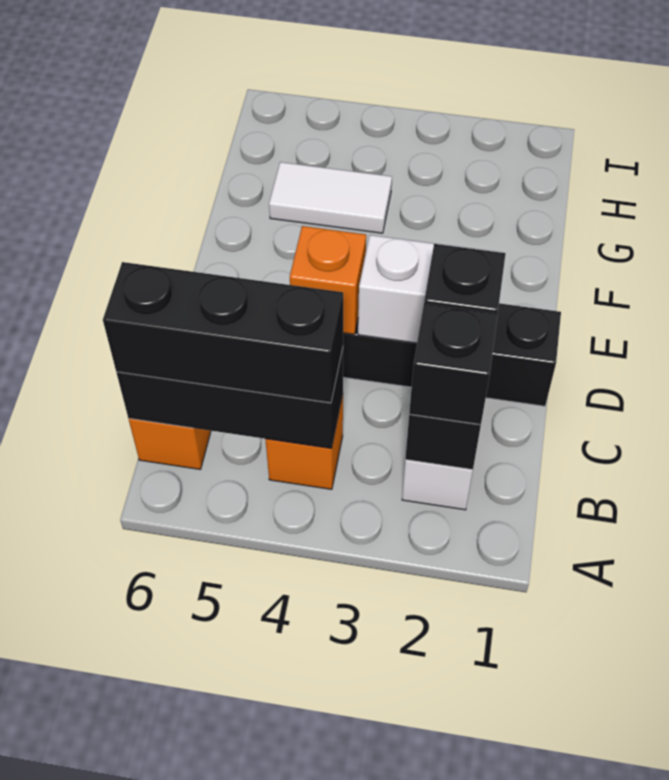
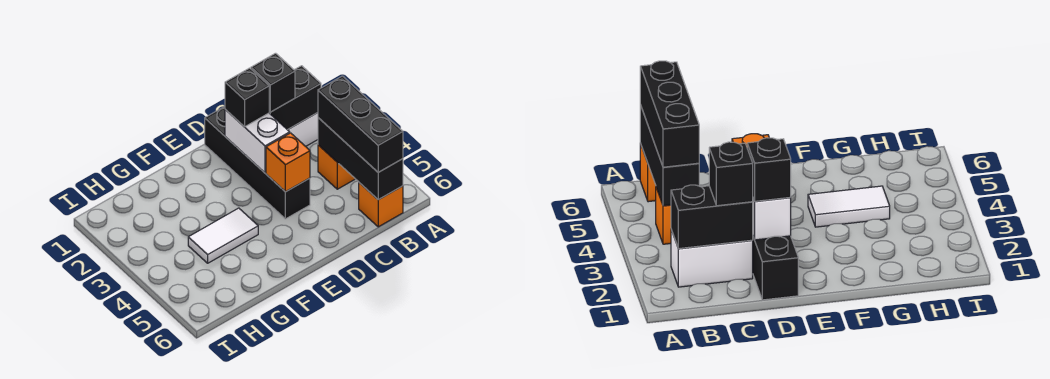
black brick B2 level 3 -> black brick D2 level 3
white tile G4:G5 level 1 -> white tile F4:G4 level 1

